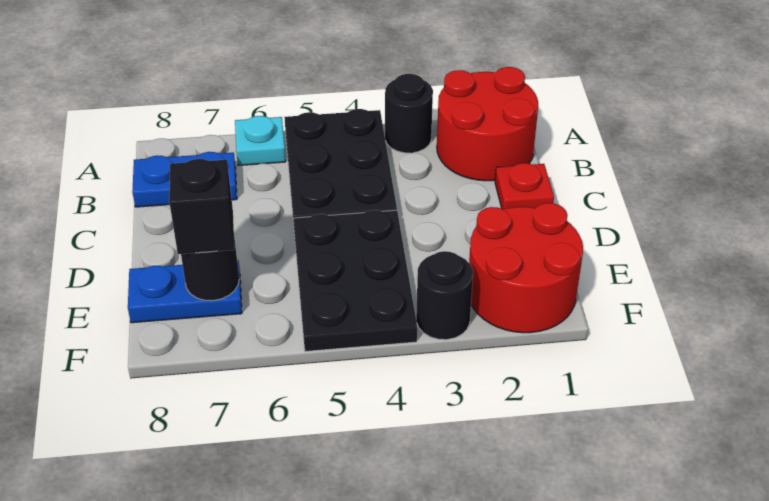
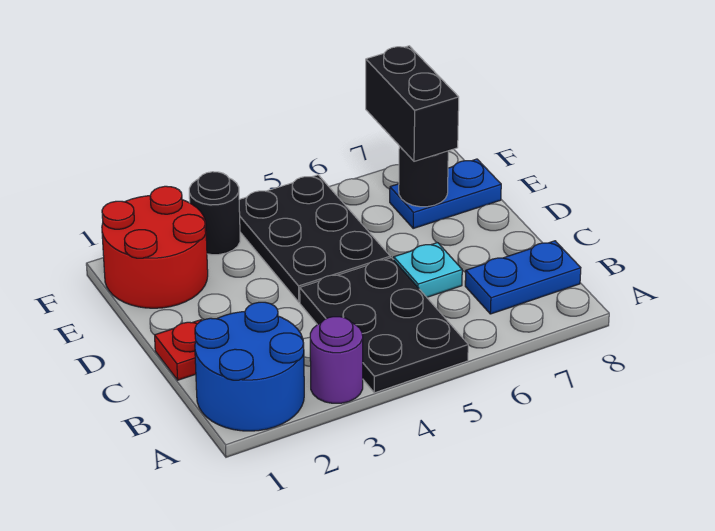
red round brick A1:B2 level 1 -> blue round brick A1:B2 level 1
black round brick A3 level 1 -> purple round brick A3 level 1
cyan plate A6 level 1 -> cyan plate C6 level 1
black brick E7 level 3 -> black brick E7:F7 level 3

